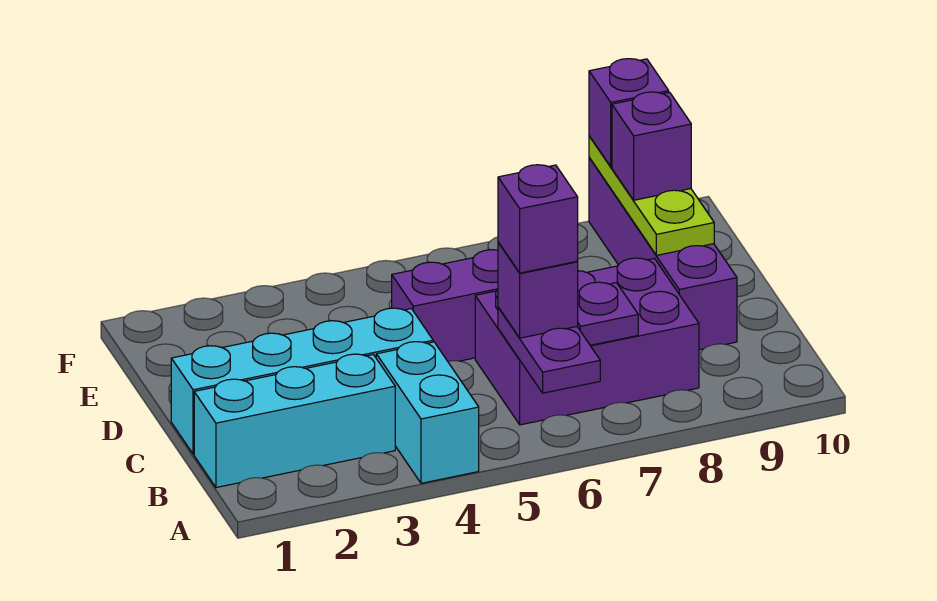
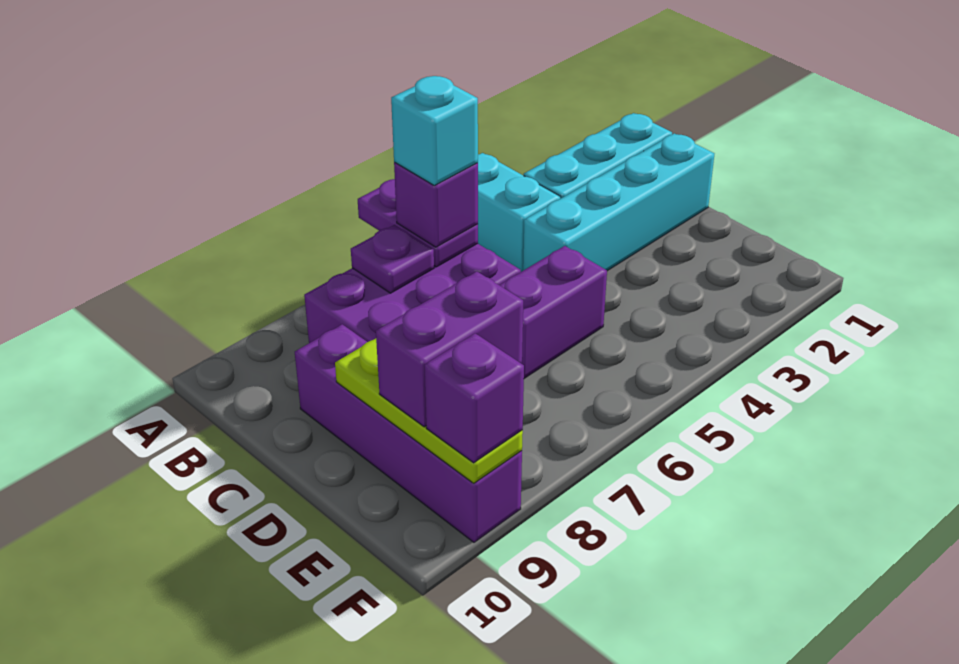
purple brick B6 level 4 -> cyan brick B6 level 4
purple brick E9 level 3 -> purple brick E8:E9 level 3

